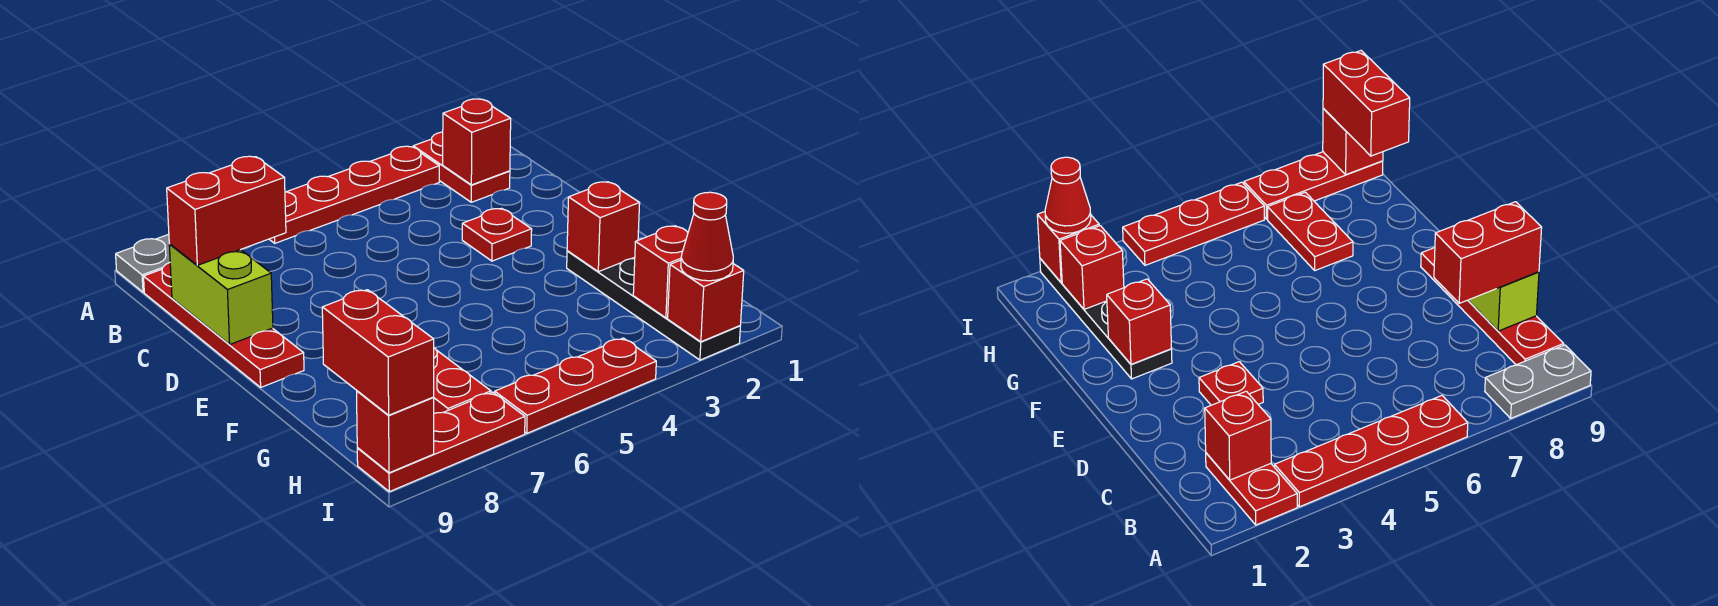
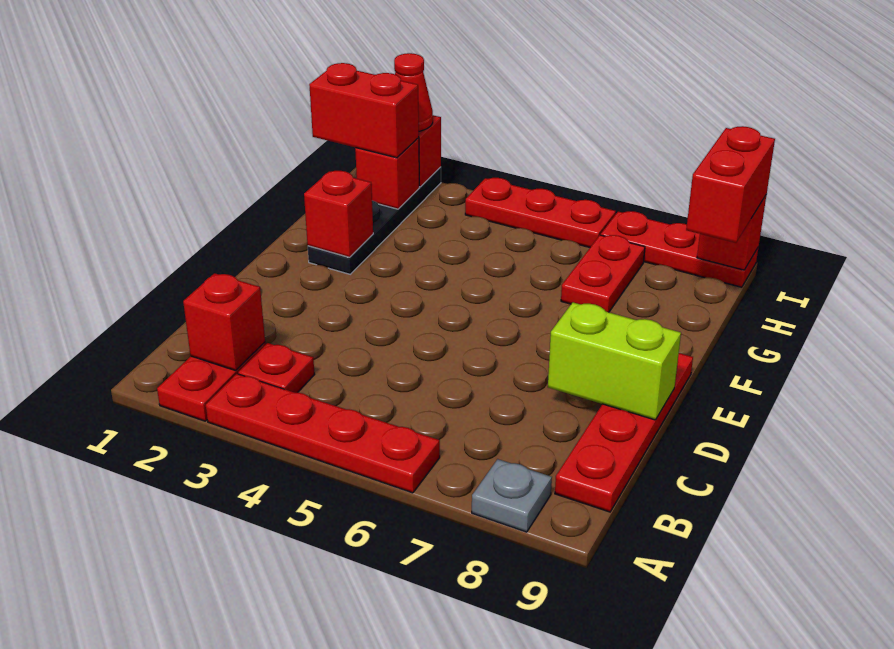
grey plate A8:A9 level 1 -> grey plate A8 level 1
red brick C8:C9 level 3 -> red brick H1:H2 level 3
lime brick C9:D9 level 2 -> lime brick D8:D9 level 2
red plate D3 level 1 -> red plate B3 level 1

